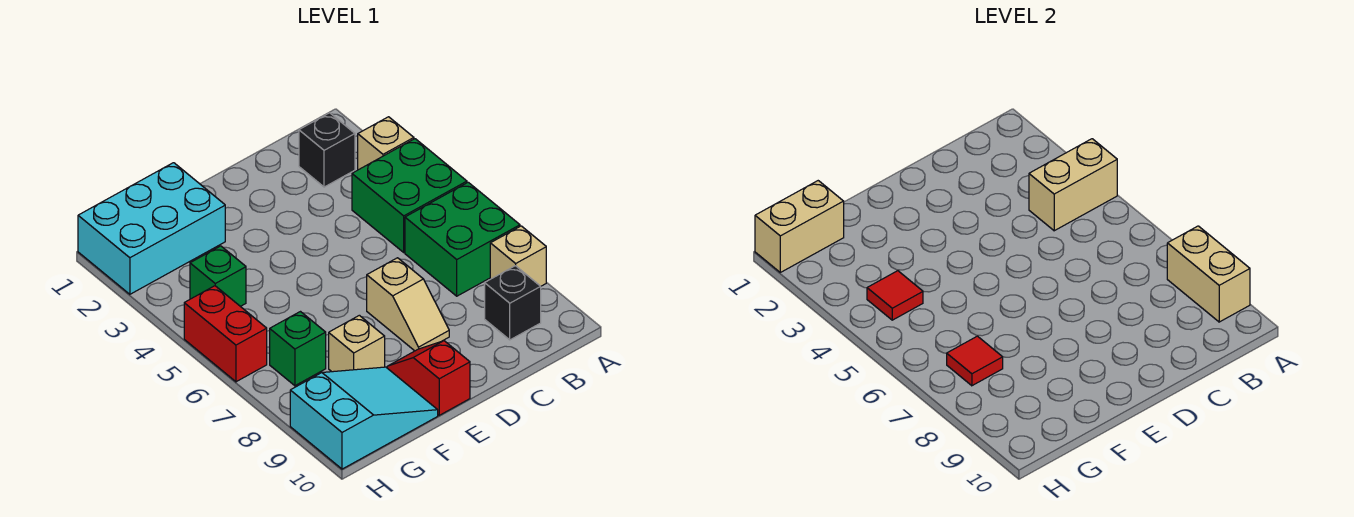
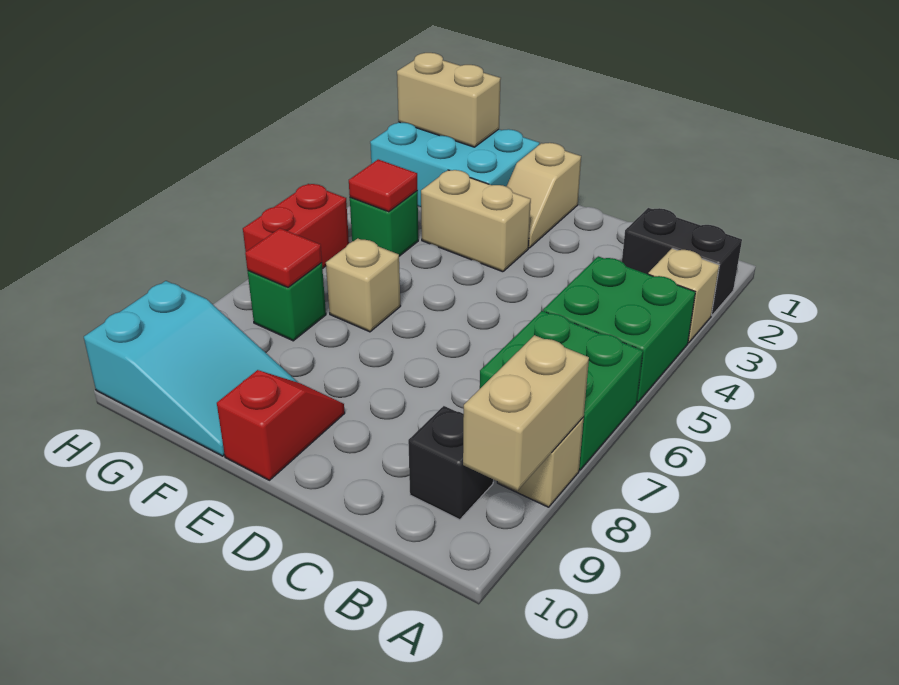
tan brick A4:B4 level 2 -> tan brick E3:F3 level 1
black brick B2 level 1 -> black brick A2:B2 level 1
tan slope D7:D8 level 1 top 7 -> tan slope E1:E2 level 1 top 1
tan brick F8 level 1 -> tan brick F6 level 1

